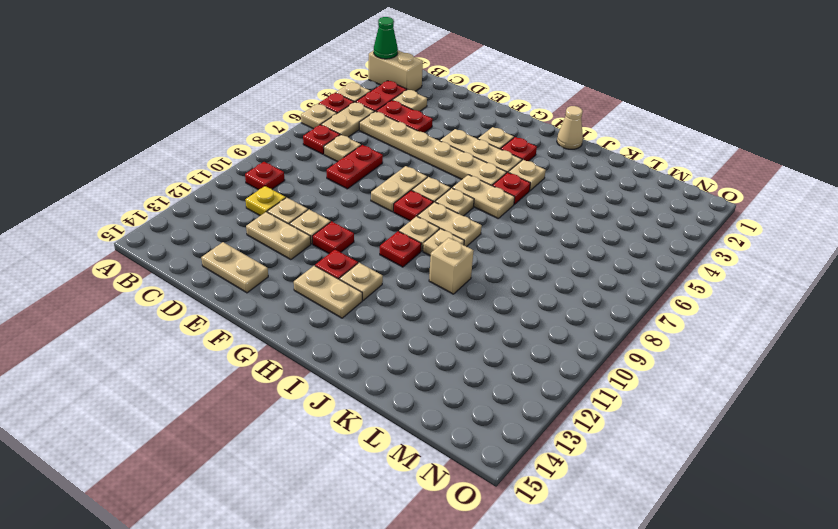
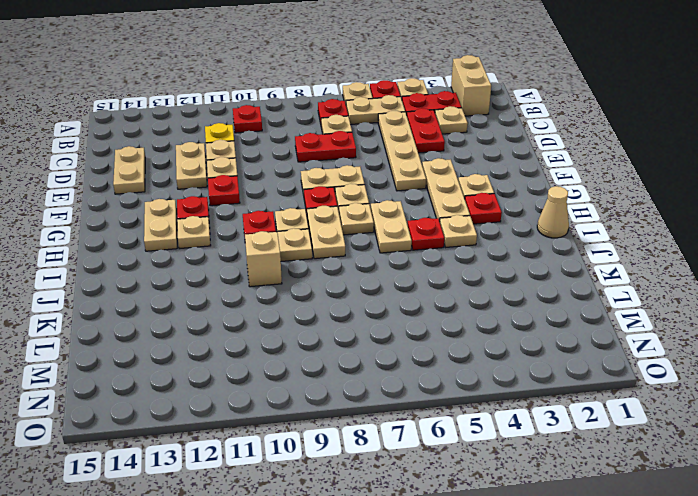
green cone A2 level 2 -> none
tan plate C5:H5 level 1 -> tan plate C5:F5 level 1

